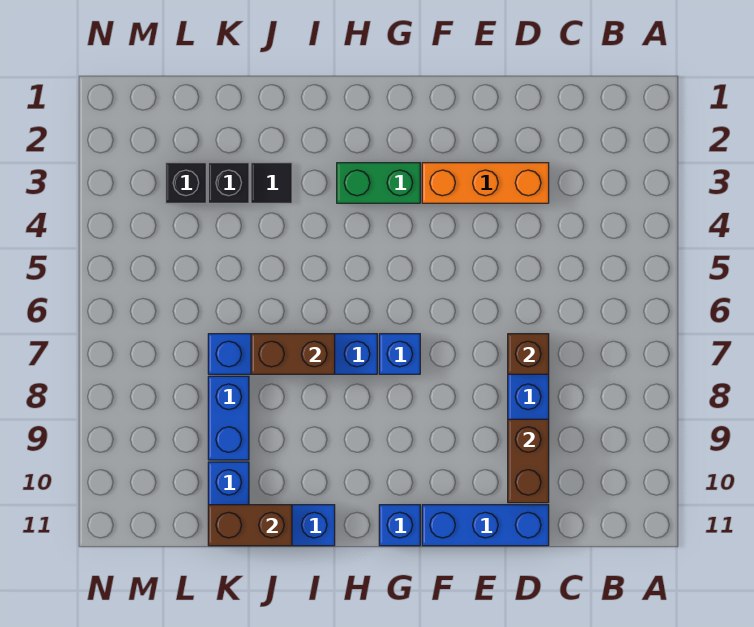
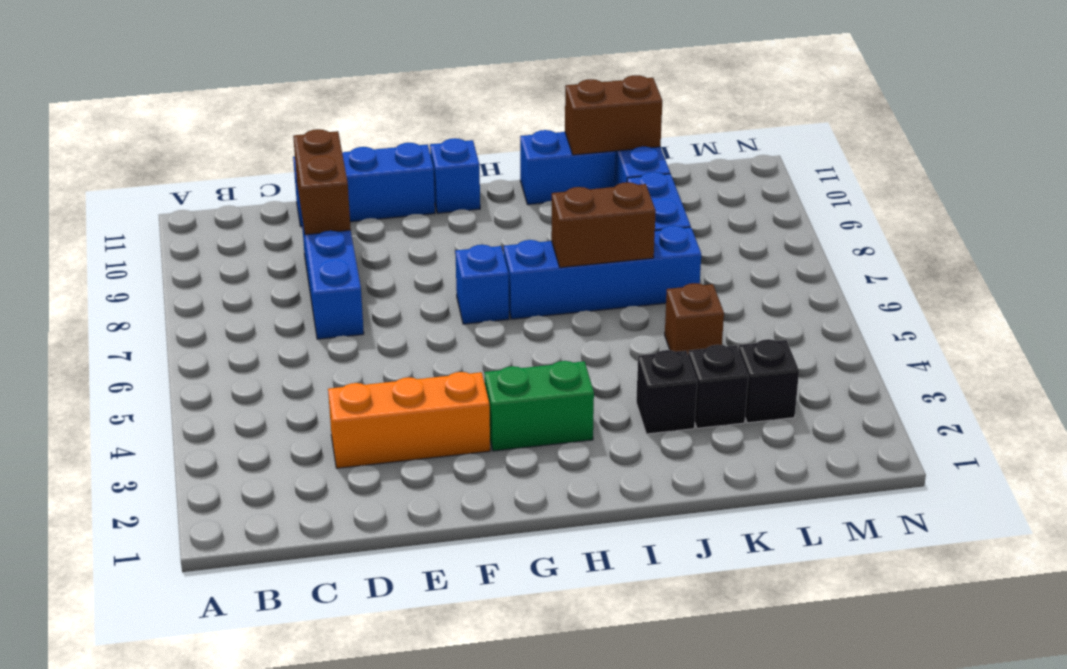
brown brick D7 level 2 -> brown brick K5 level 1
black tile J3 level 1 -> black brick J3 level 1

